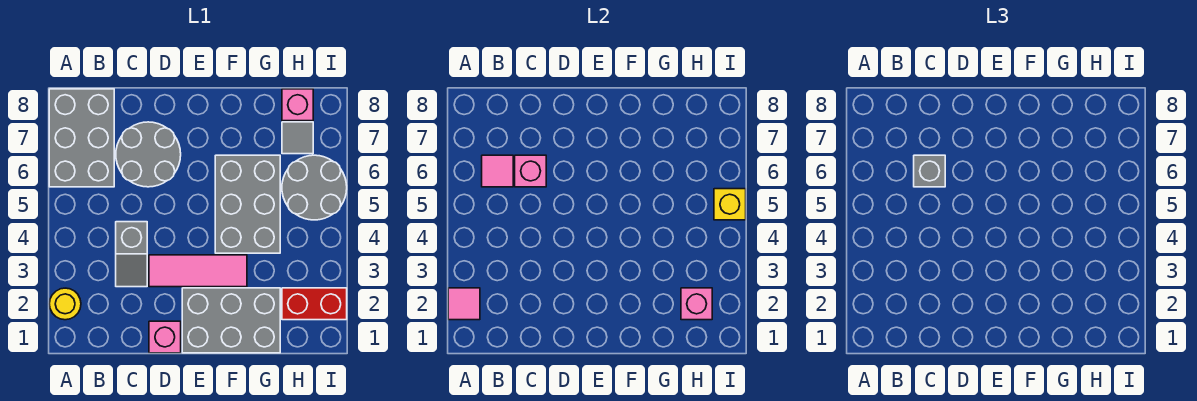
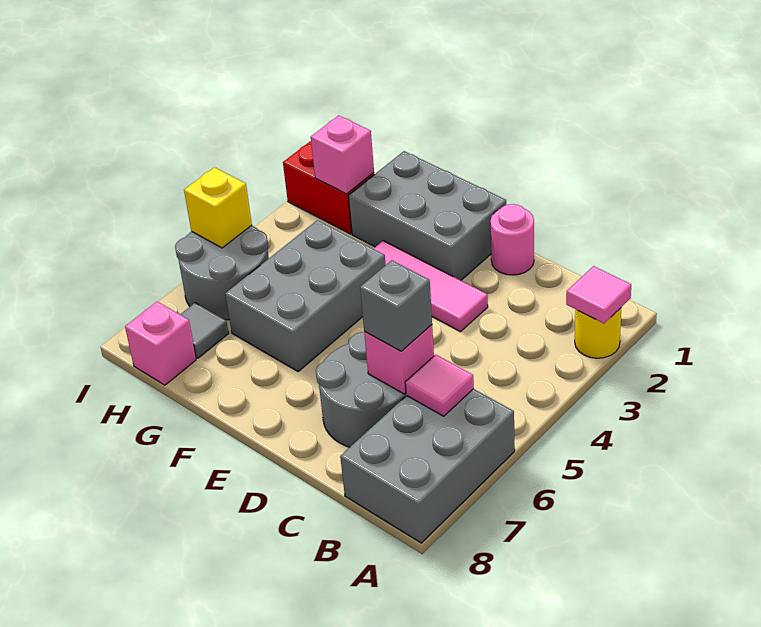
grey slope C3:C4 level 1 top 4 -> none
pink brick D1 level 1 -> pink round brick D1 level 1

